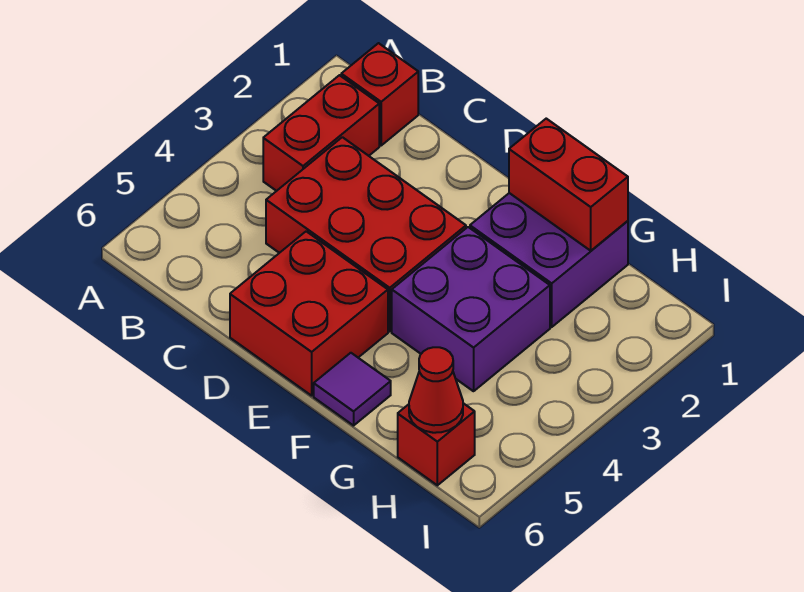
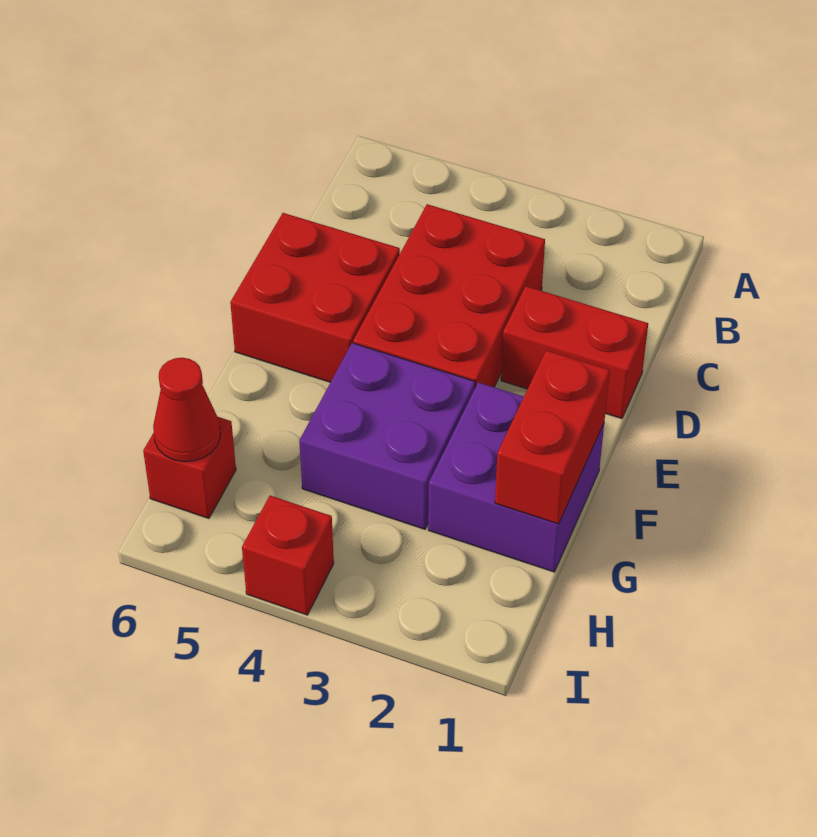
red brick B1 level 1 -> red brick I4 level 1
red brick B2:B3 level 1 -> red brick D1:D2 level 1
purple tile F6 level 1 -> none

